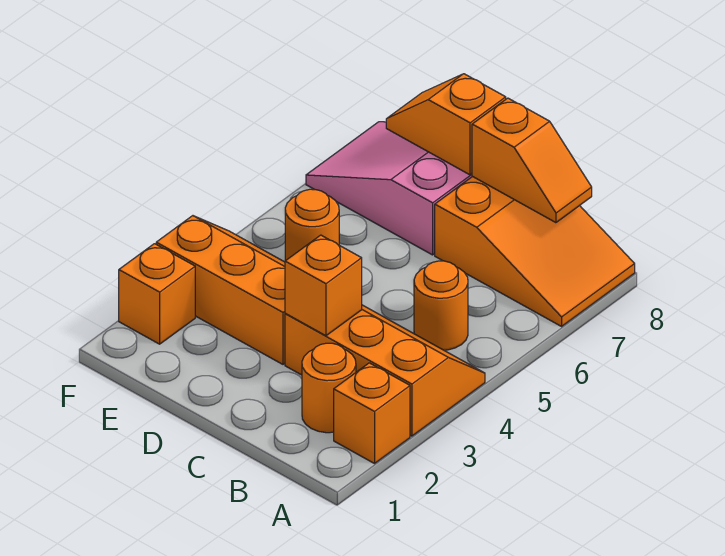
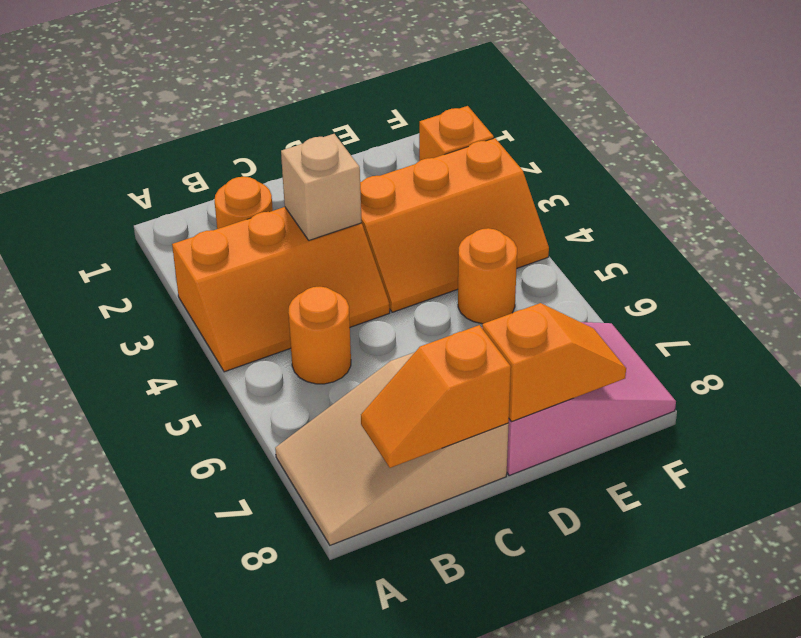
orange brick A2 level 1 -> none
orange slope A7:C8 level 1 top C -> tan slope A7:C8 level 1 top C
orange brick C3 level 2 -> tan brick C3 level 2

